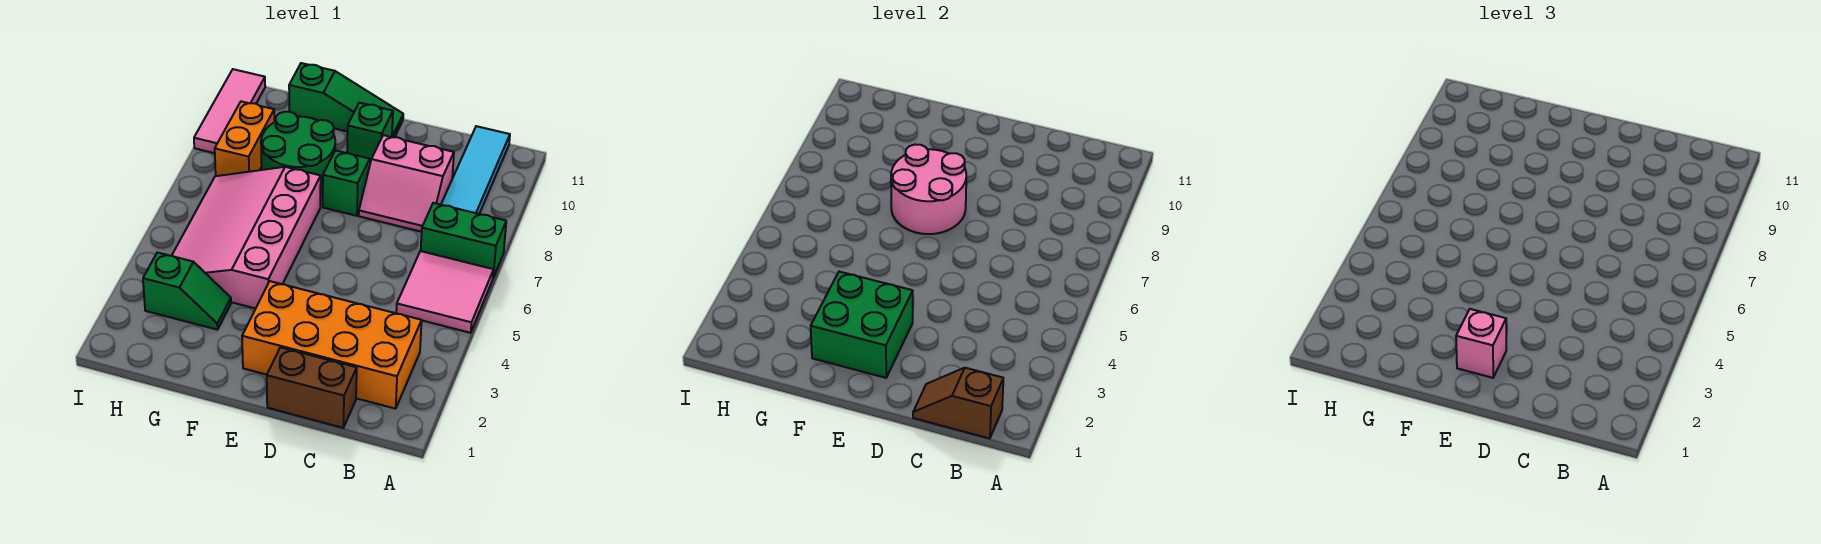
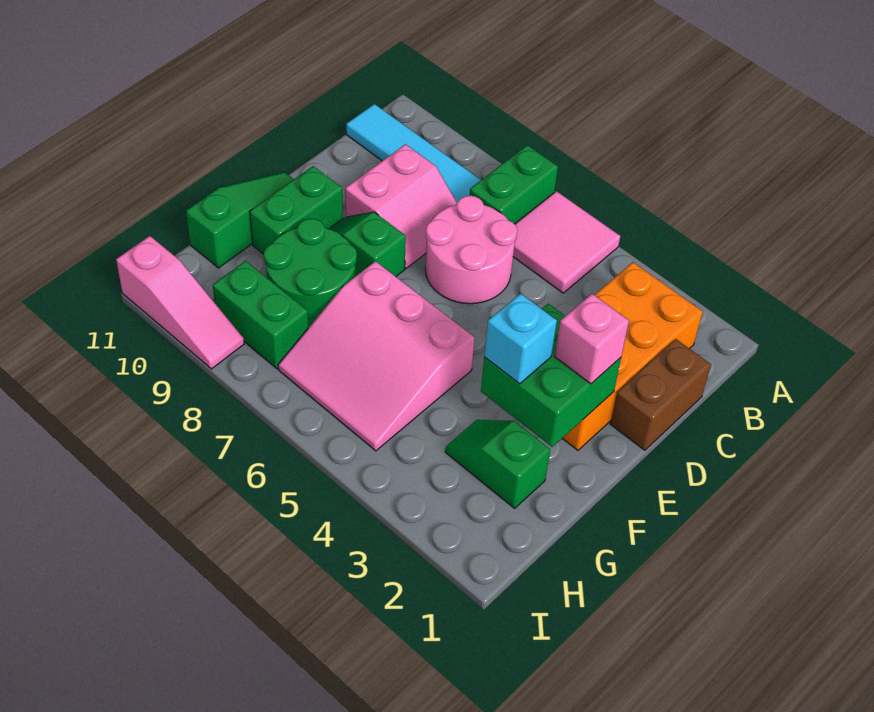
brown slope B1:C1 level 2 top B -> none
pink round brick E7:F8 level 2 -> pink round brick C6:D7 level 1
green brick E10 level 1 -> green brick E10:F10 level 1
none -> cyan brick F3 level 3
pink slope F4:H7 level 1 top F -> pink slope F5:H7 level 1 top F
green slope G3:H3 level 1 top H -> green slope G2:G3 level 1 top 2
orange brick H8:H9 level 1 -> green brick H8:H9 level 1
pink tile I9:I11 level 1 -> pink slope I9:I11 level 1 top 11

